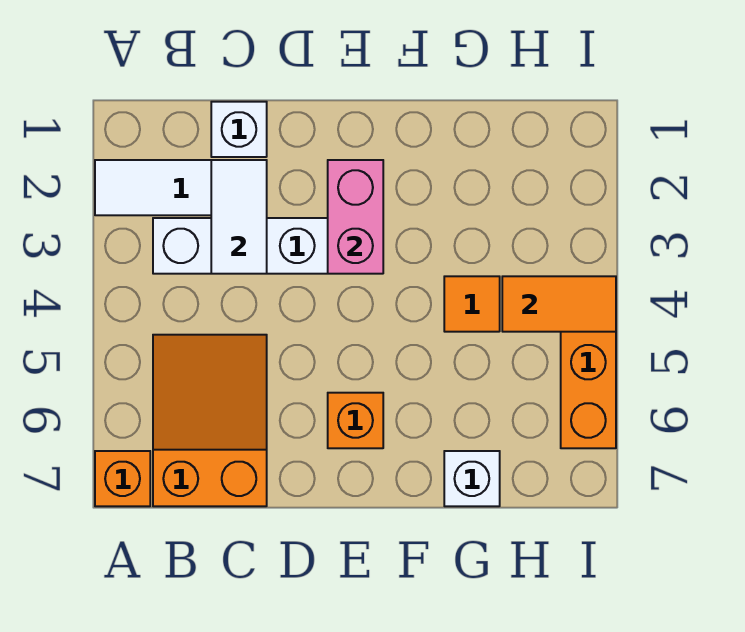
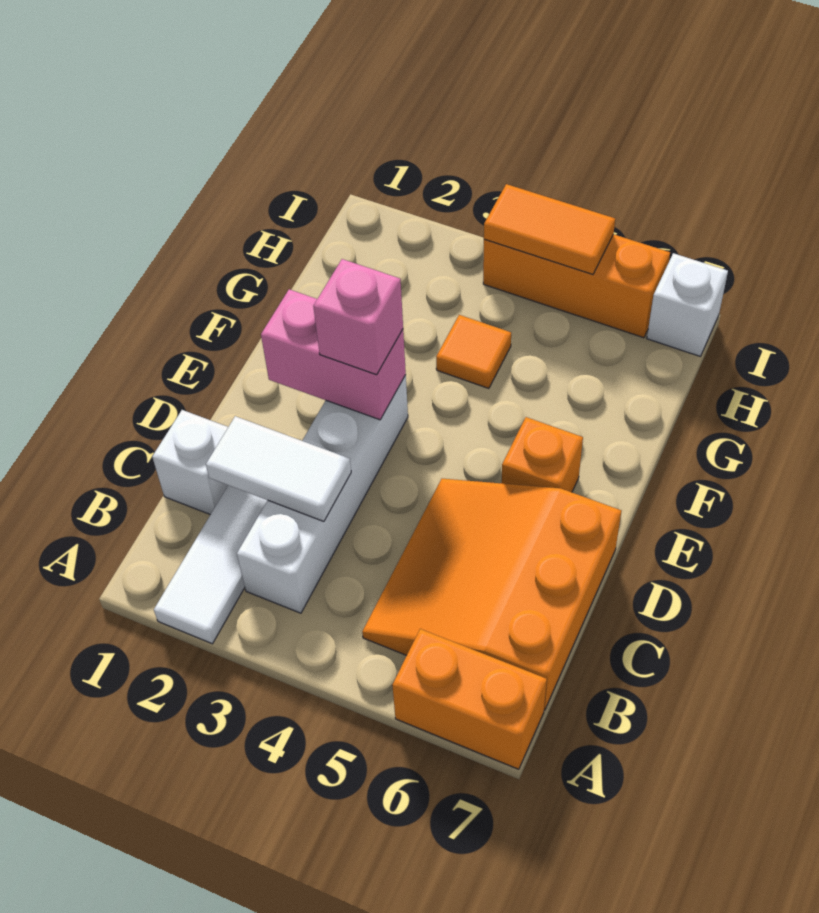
orange brick A7 level 1 -> orange brick A6:A7 level 1
orange slope B5:C7 level 1 top 7 -> orange slope B5:D7 level 1 top 7
none -> pink brick E3 level 3
white brick G7 level 1 -> white brick I7 level 1
orange tile H4:I4 level 2 -> orange tile I4:I5 level 2

